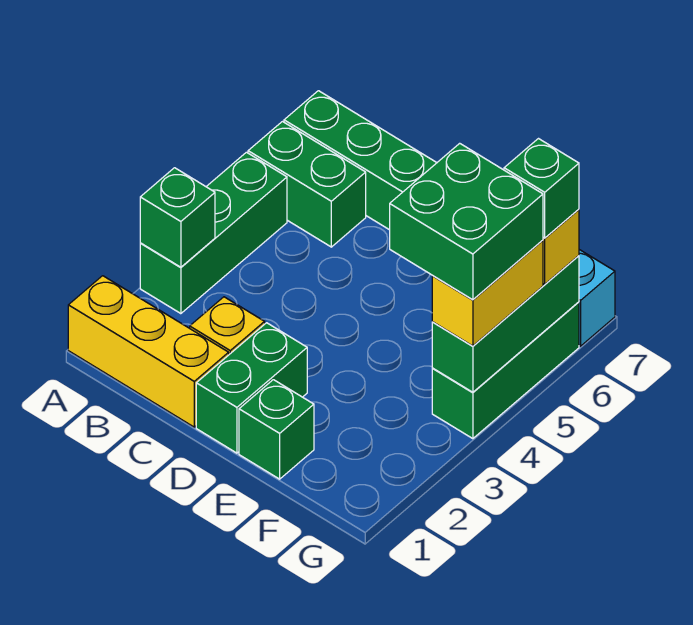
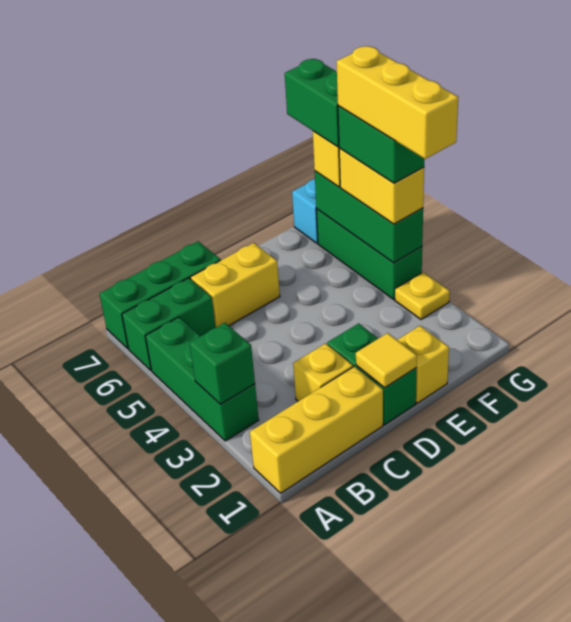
none -> yellow brick C6:D6 level 1
none -> yellow tile D1 level 2
green brick E1 level 1 -> yellow brick E1 level 1
green brick F4:G5 level 4 -> green brick G4:G5 level 4
none -> yellow plate G3 level 1
none -> yellow brick G3:G5 level 5
green brick G6 level 4 -> green brick G6:G7 level 4

